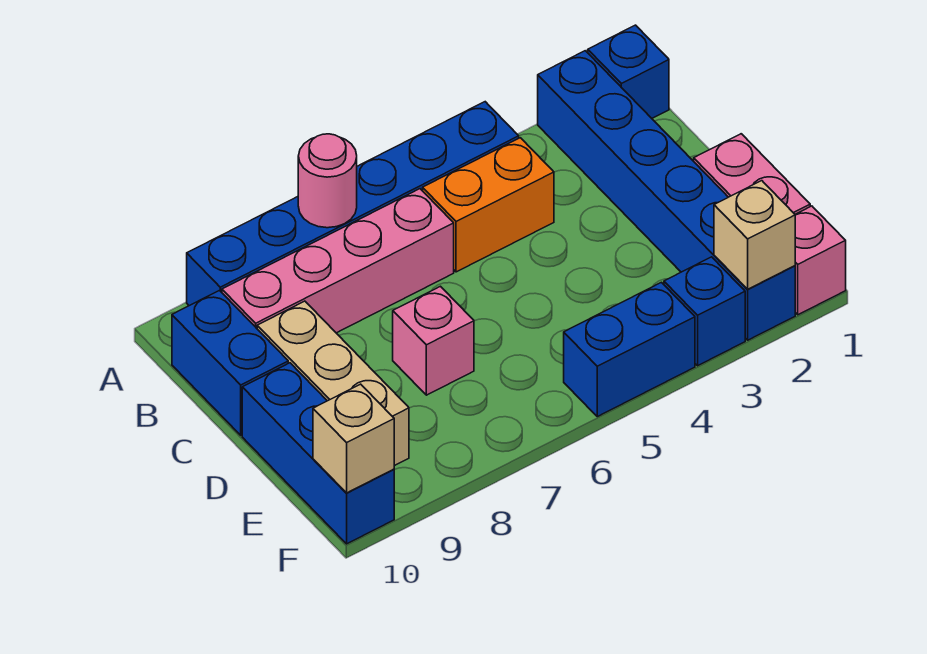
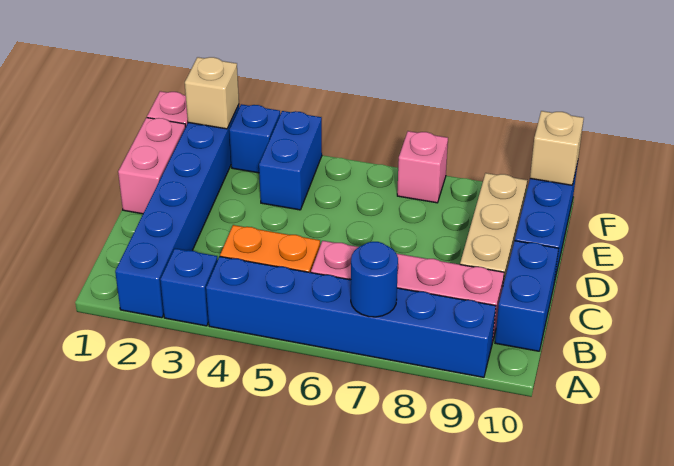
blue brick A1 level 1 -> blue brick A3 level 1
pink round brick A7 level 2 -> blue round brick A7 level 2
pink brick D7 level 1 -> pink brick F7 level 1
blue brick F4:F5 level 1 -> blue brick E4:F4 level 1

